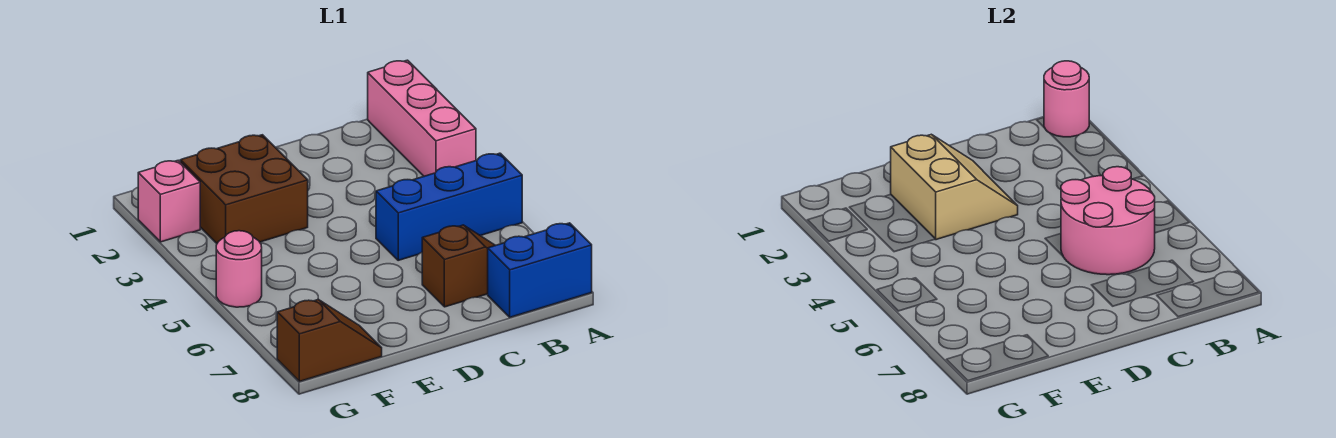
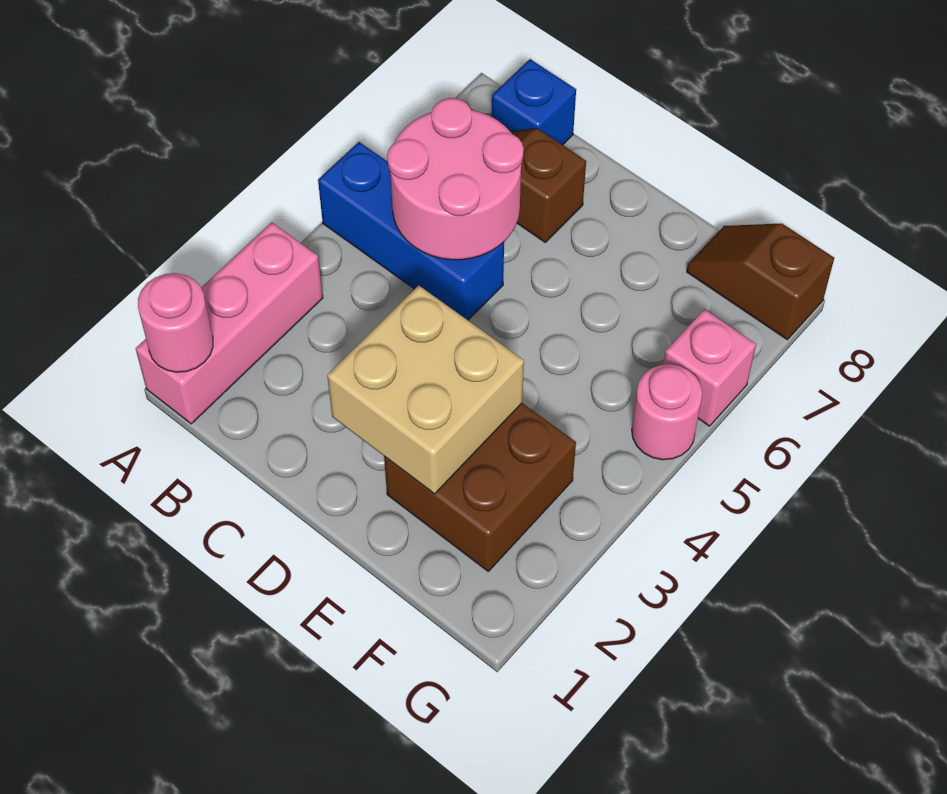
blue brick A8:B8 level 1 -> blue brick B8 level 1
tan slope D2:E3 level 2 top E -> tan brick D2:E3 level 2
pink brick G2 level 1 -> pink brick G6 level 1

